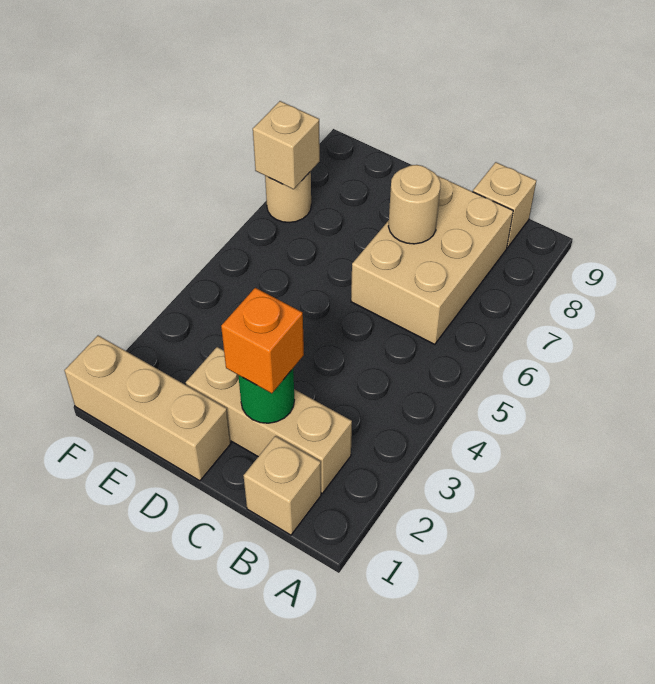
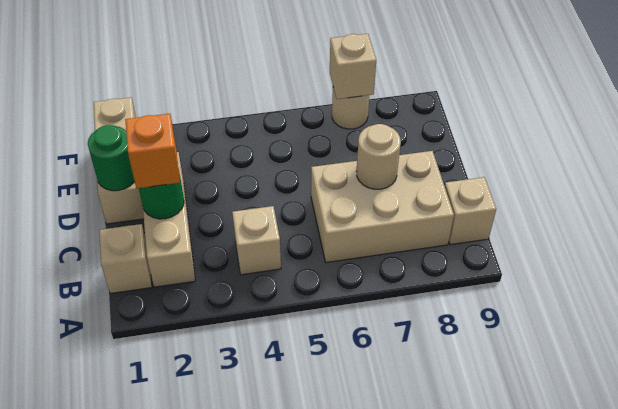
none -> tan brick B4 level 1
none -> green round brick D1 level 2

